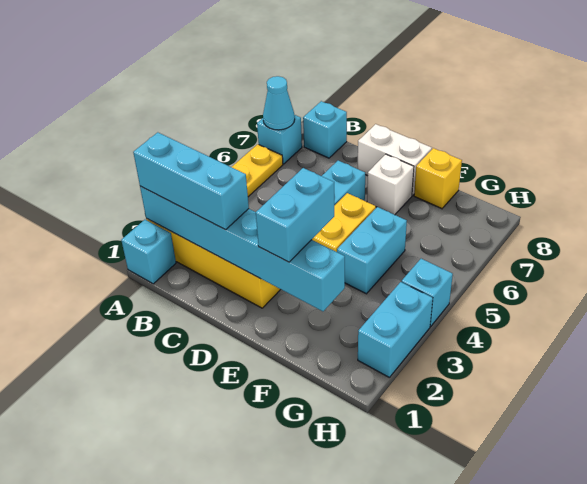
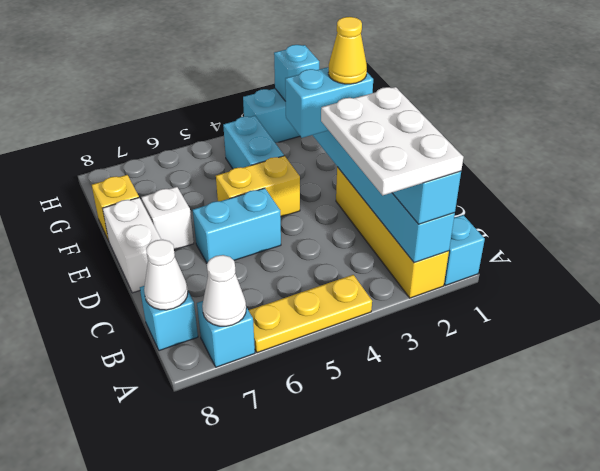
none -> white plate A2:C3 level 4
cyan cone A7 level 2 -> white cone A7 level 2
none -> white cone B8 level 2
none -> yellow cone E2 level 4
cyan brick F4:F5 level 1 -> cyan brick F4:G4 level 1
cyan brick H4 level 1 -> cyan brick H2 level 2

